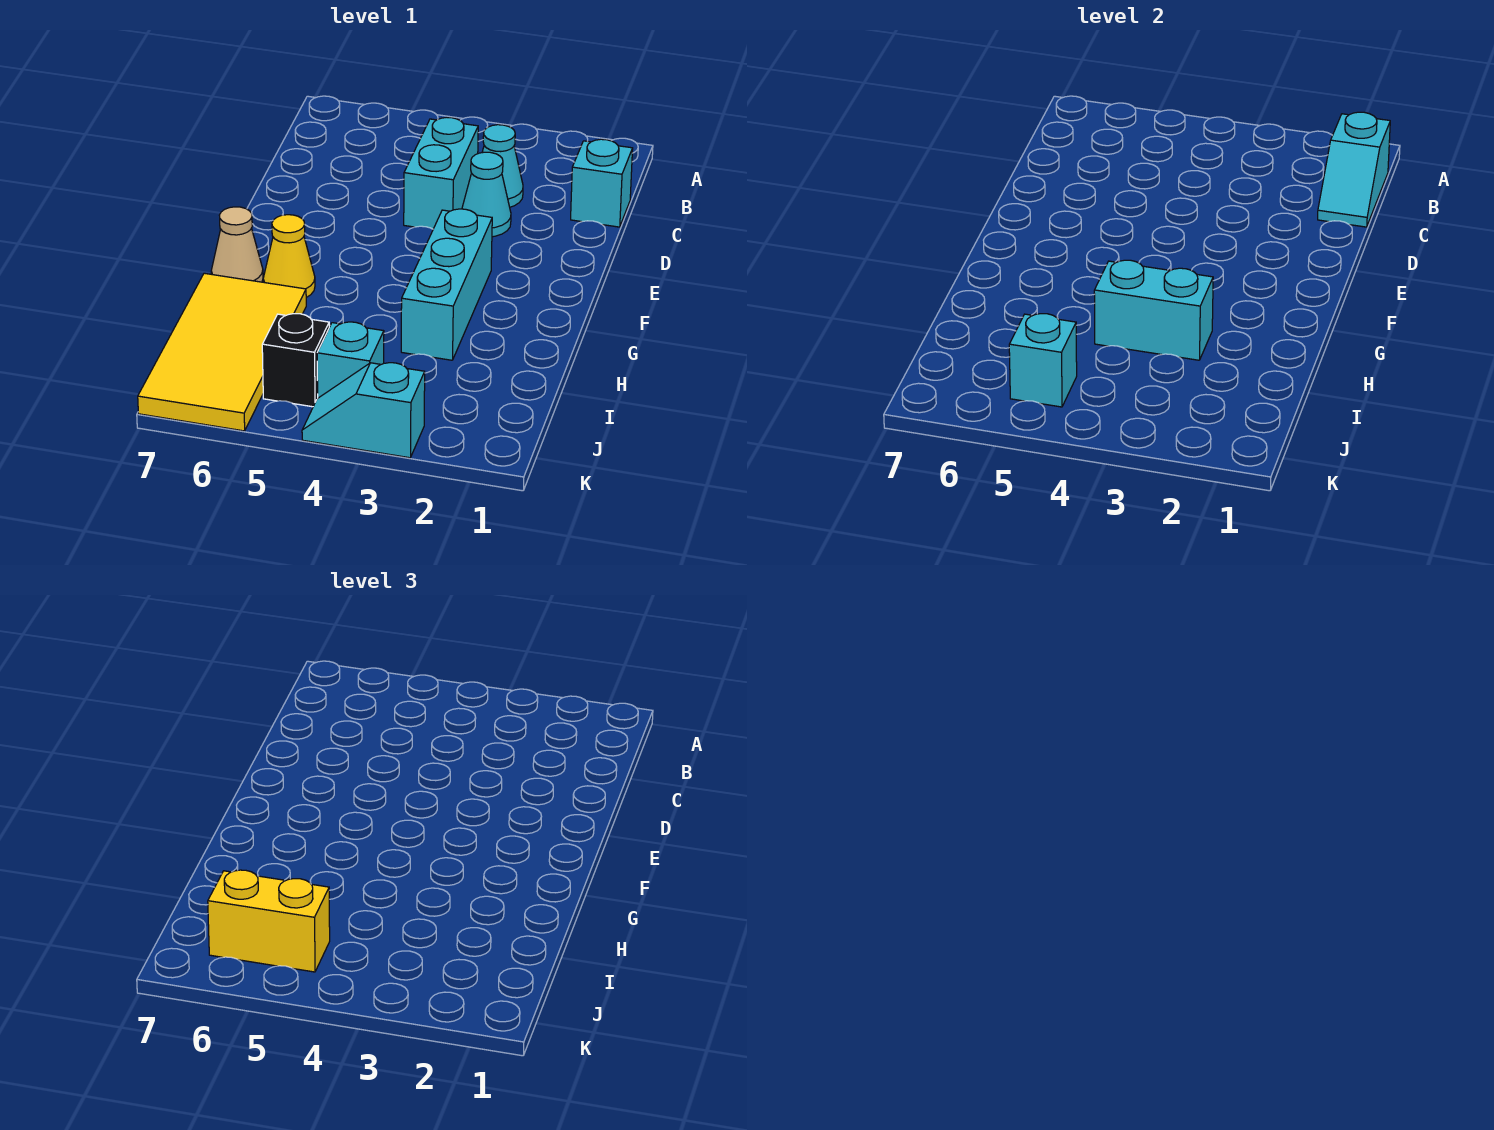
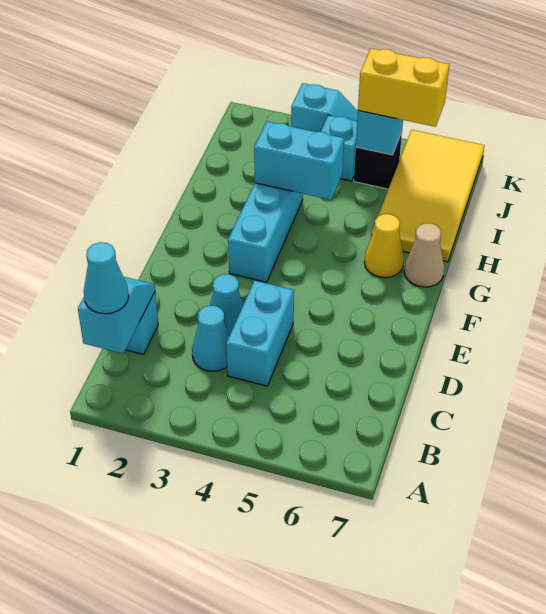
none -> cyan cone B1 level 3

